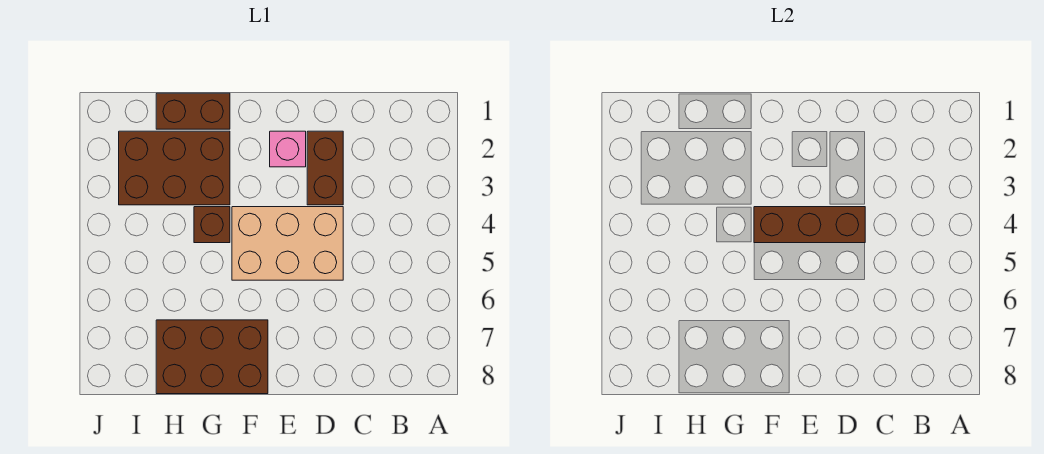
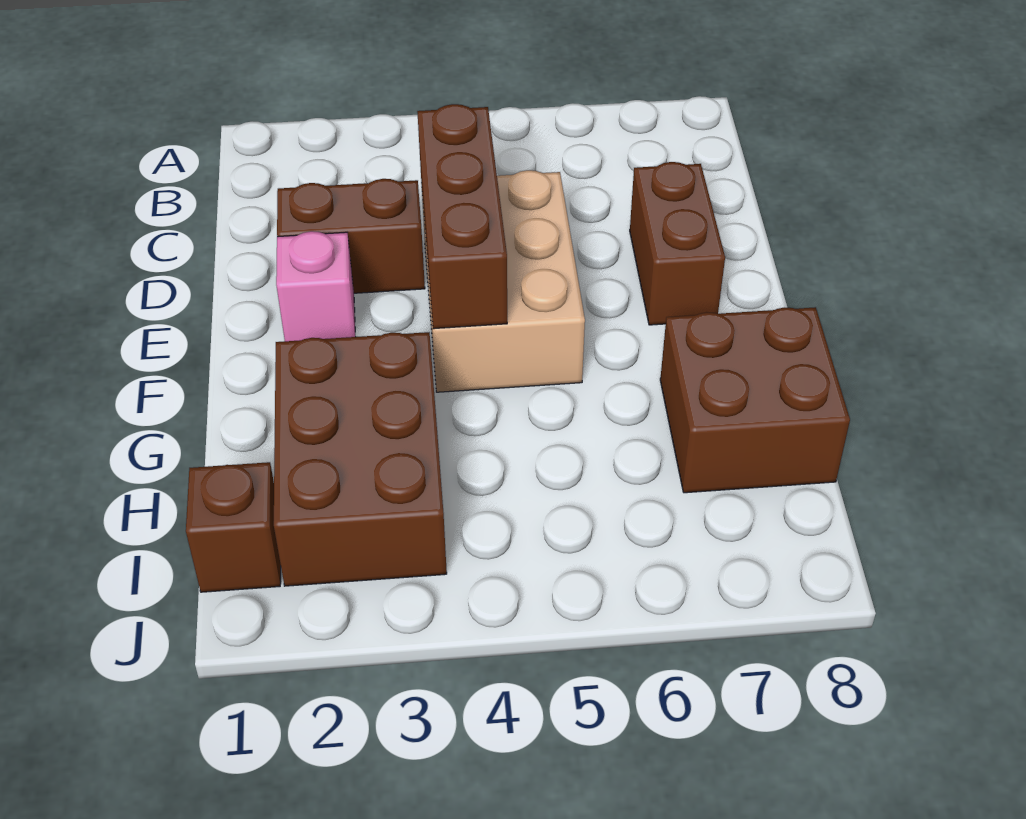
brown brick F7:H8 level 1 -> brown brick G7:H8 level 1
brown brick G1:H1 level 1 -> brown brick D7:E7 level 1
brown brick G4 level 1 -> brown brick I1 level 1

